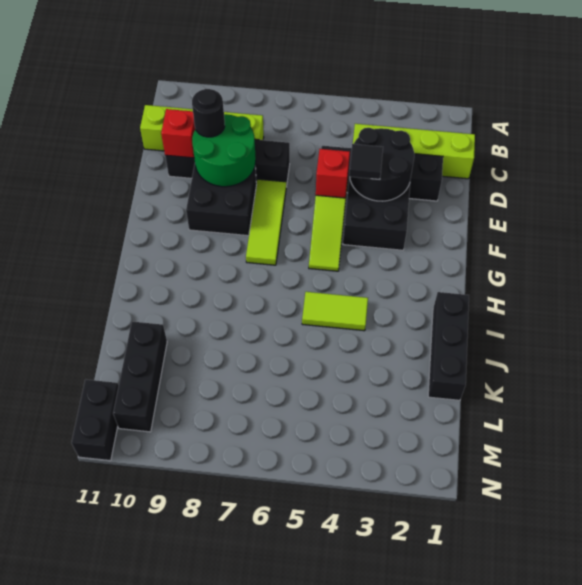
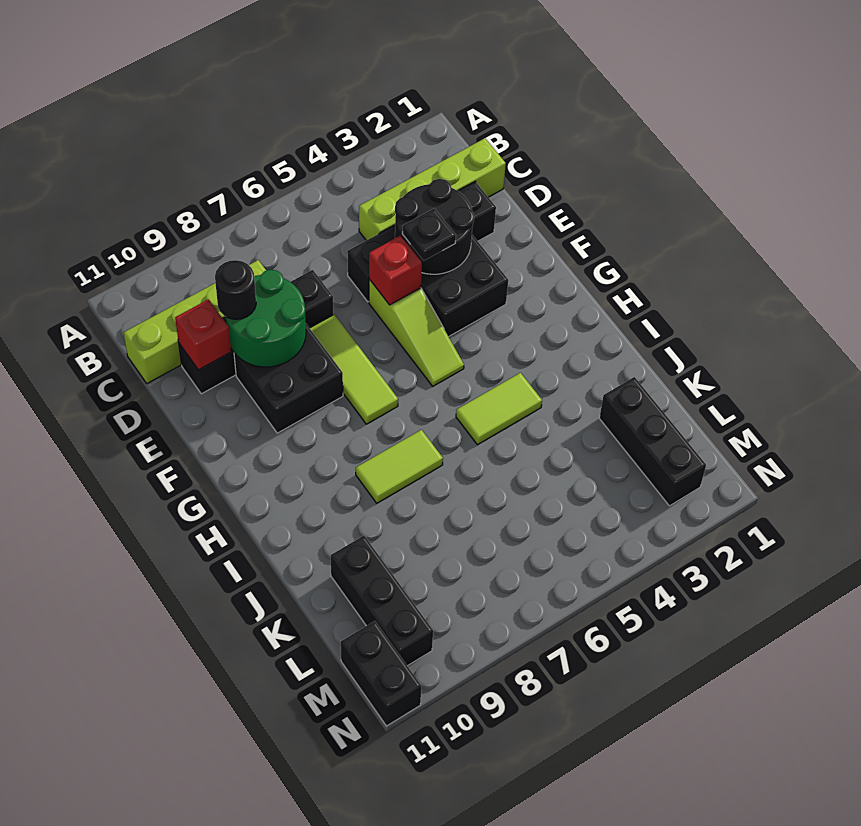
black tile E4 level 3 -> black plate E4 level 3
black brick I1:K1 level 1 -> black brick K2:M2 level 1
none -> lime tile I7:I8 level 1

